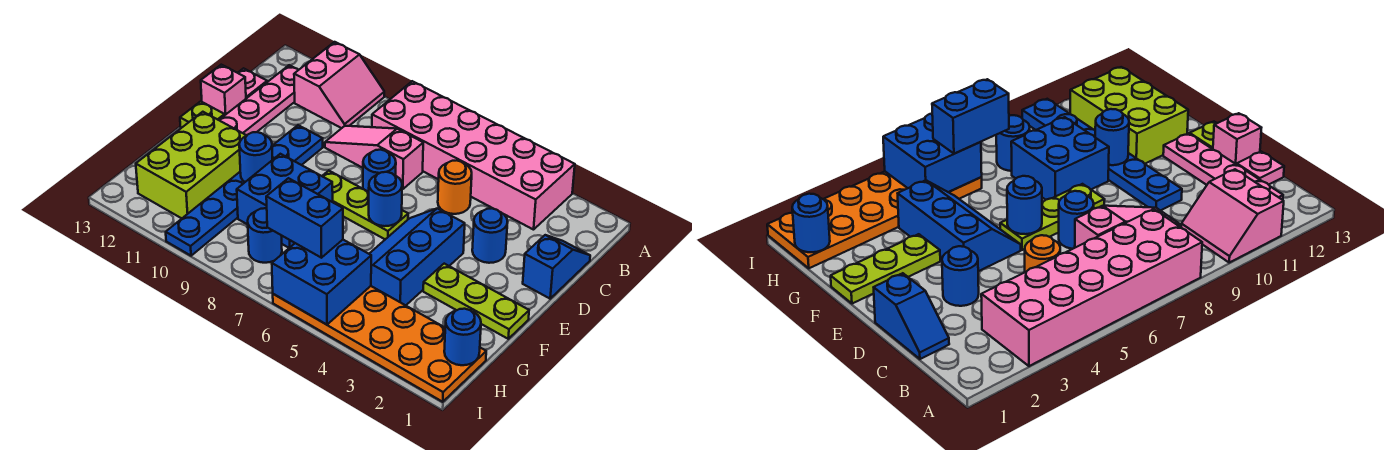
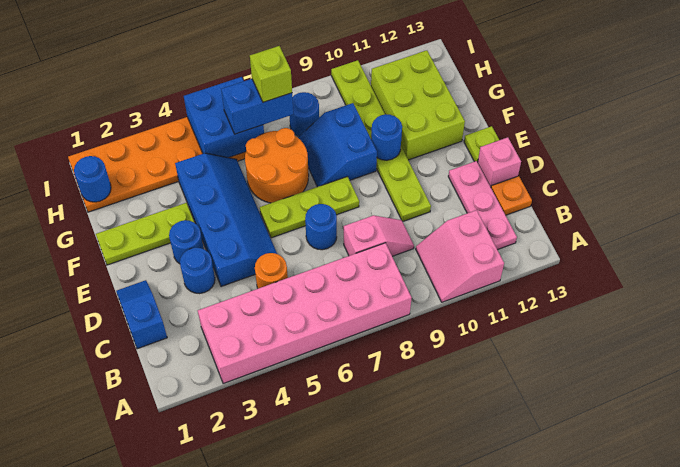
pink plate B12:E12 level 1 -> pink plate B12:D12 level 1
blue slope C1:D1 level 1 top D -> blue slope C1:D1 level 1 top C
pink slope C7:C9 level 1 top 7 -> pink slope C8:C9 level 1 top 8
pink plate C13 level 1 -> orange plate C13 level 1
blue plate D10:I10 level 1 -> lime plate D10:I10 level 1
blue slope E4:G5 level 1 top 4 -> blue slope D4:G5 level 1 top 4
blue round brick E6 level 2 -> blue round brick E3 level 1
none -> orange round brick F6:G7 level 1
blue brick F8:G9 level 1 -> blue slope F8:G9 level 1 top 9
none -> lime brick H7 level 4

